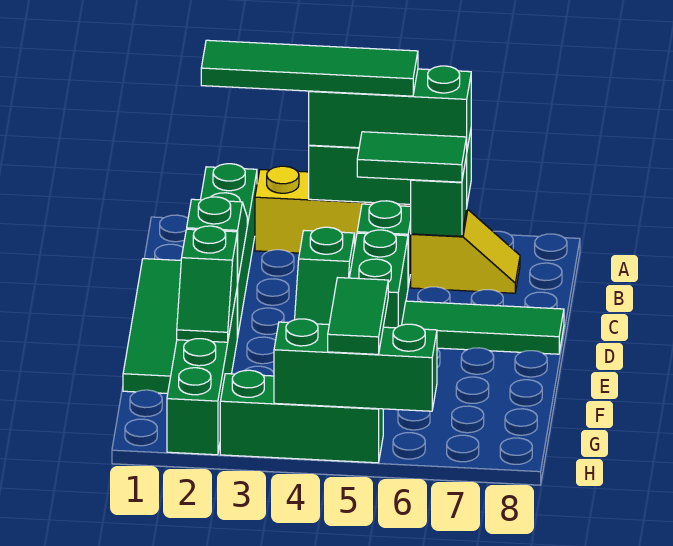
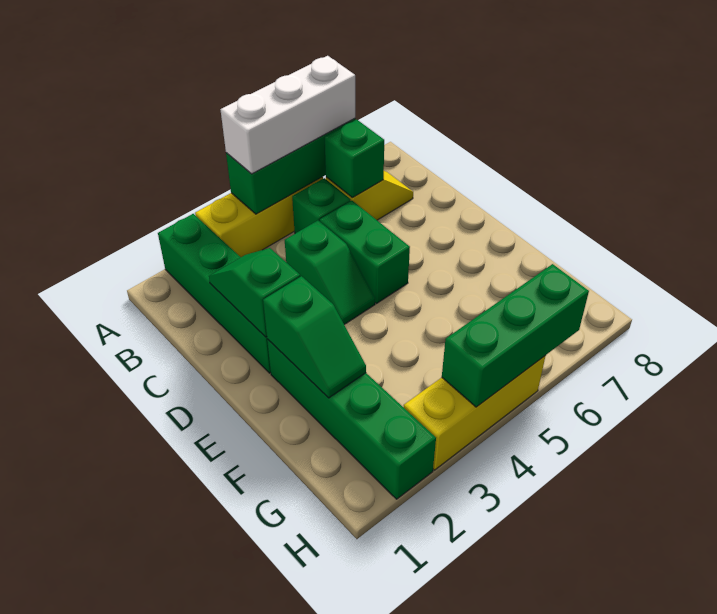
green tile A2:A5 level 4 -> none
green brick A4:A6 level 3 -> white brick A4:A6 level 3
green tile B5:B6 level 3 -> none
green tile C1:F1 level 1 -> none
green tile D6:D8 level 1 -> none
green tile G5:H5 level 3 -> none
green brick H3:H5 level 1 -> yellow brick H3:H5 level 1

